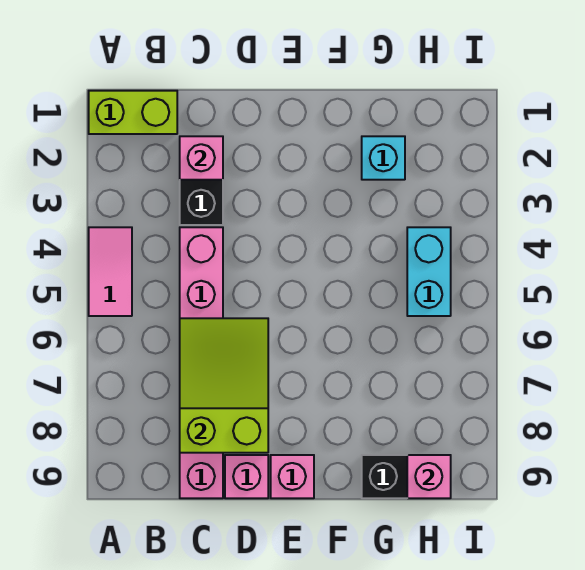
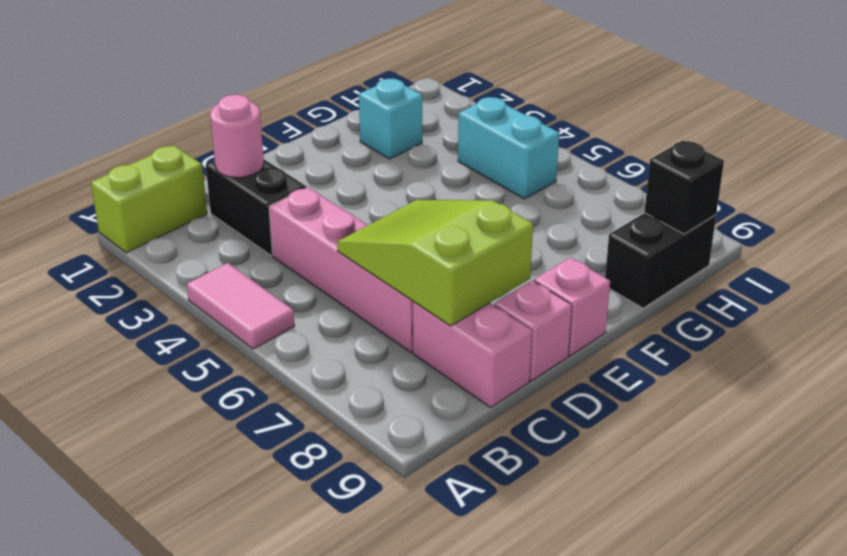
pink brick C2 level 2 -> pink round brick C2 level 2
pink brick H9 level 2 -> black brick H9 level 2

